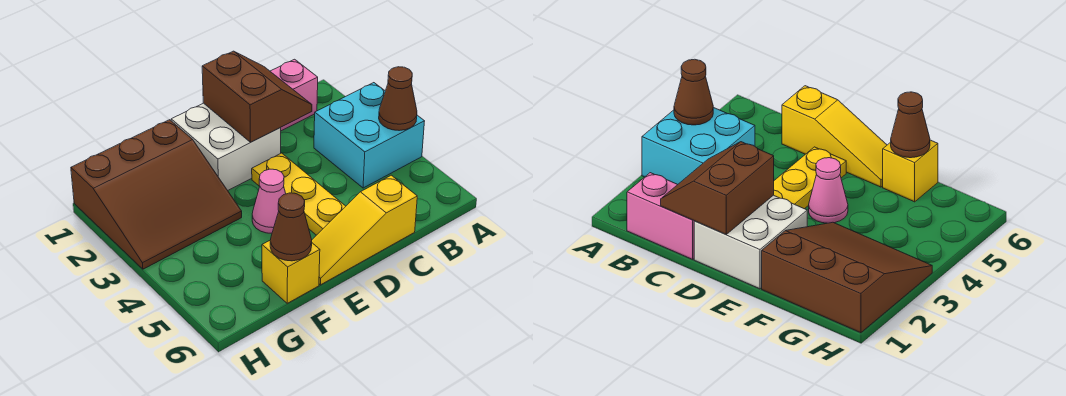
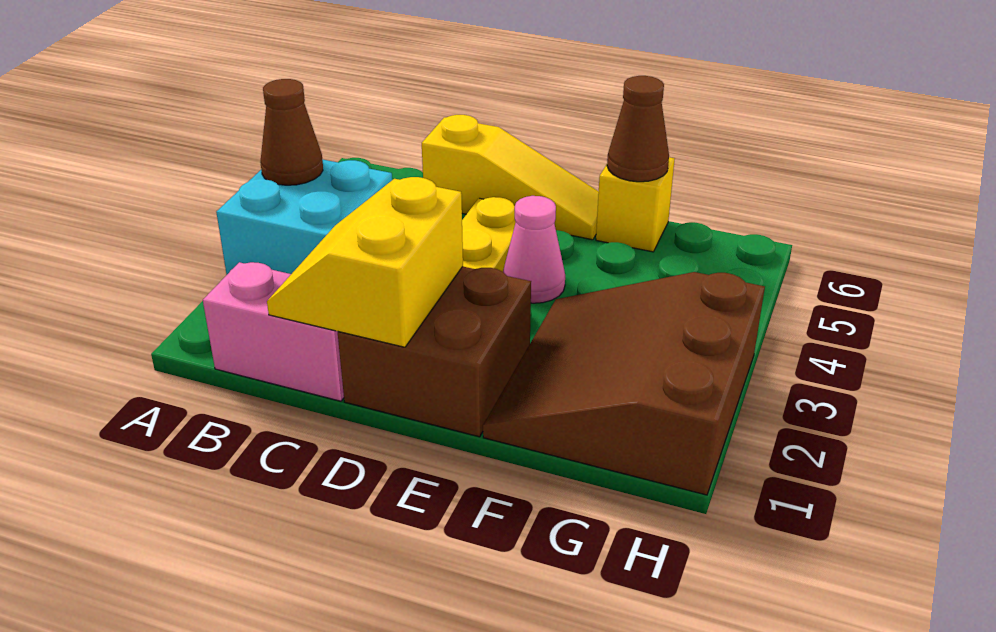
brown slope C1:D2 level 2 top D -> yellow slope C1:D2 level 2 top D
white brick D1:E2 level 1 -> brown brick D1:E2 level 1
brown slope F1:H3 level 1 top 1 -> brown slope F1:H3 level 1 top H

